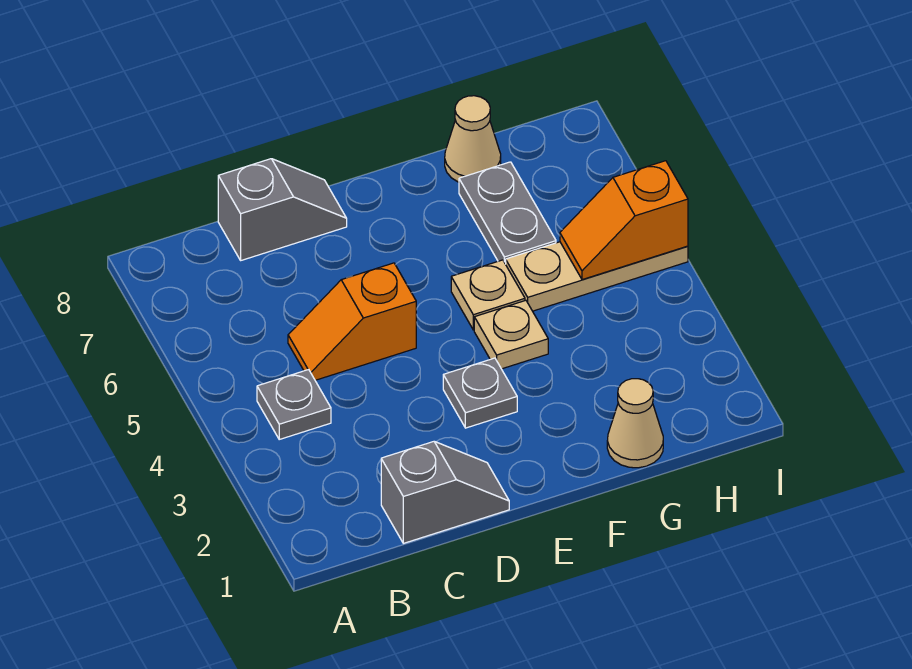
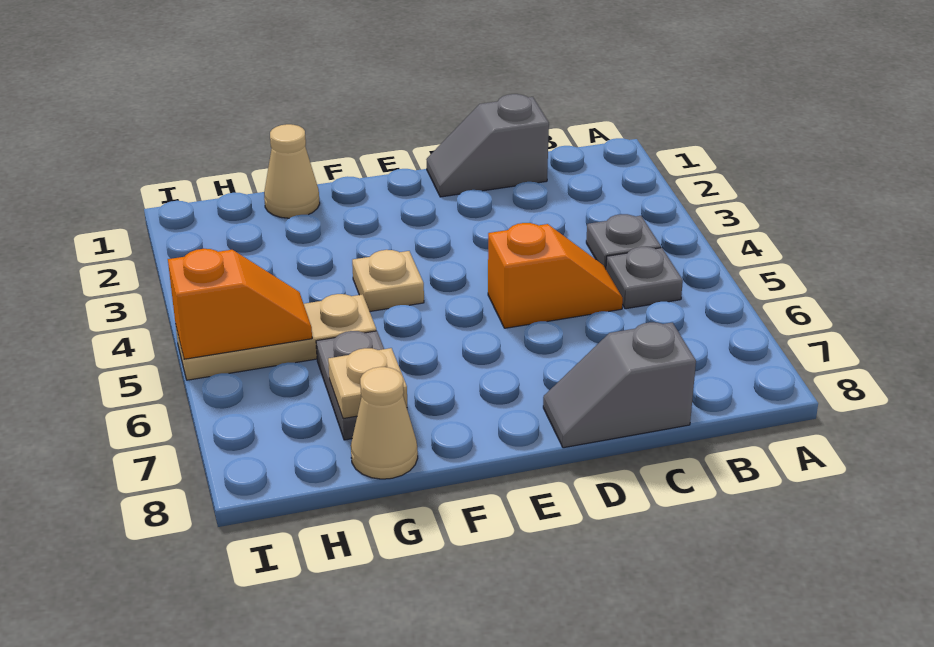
grey plate E3 level 1 -> grey plate B5 level 1
tan plate F5 level 1 -> tan plate G7 level 2

